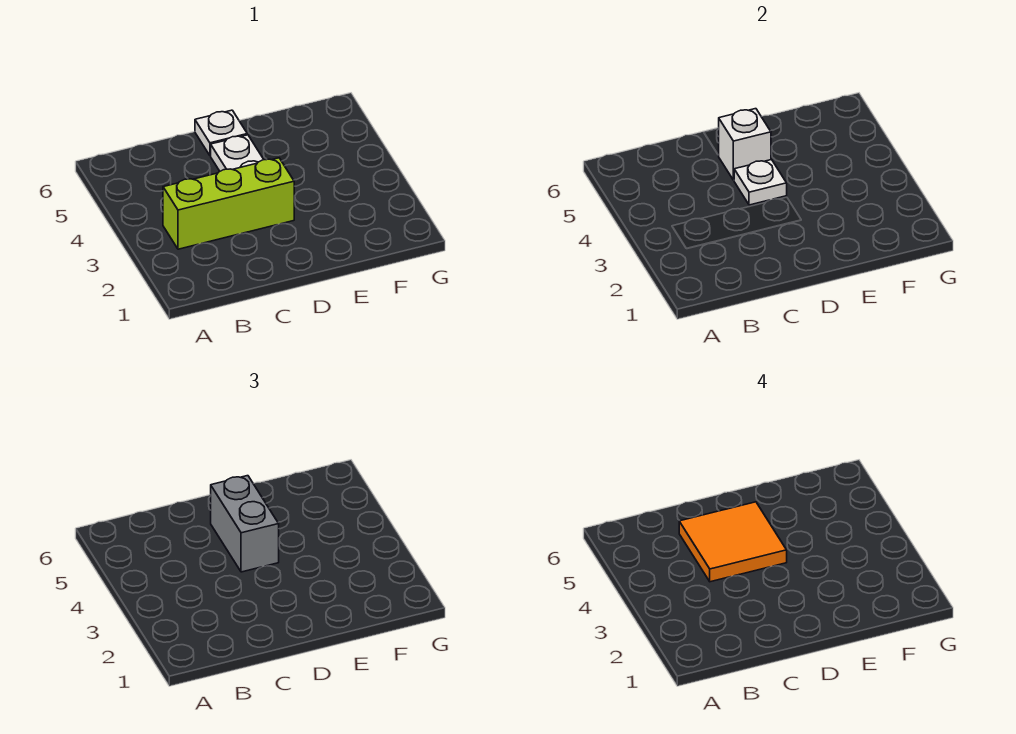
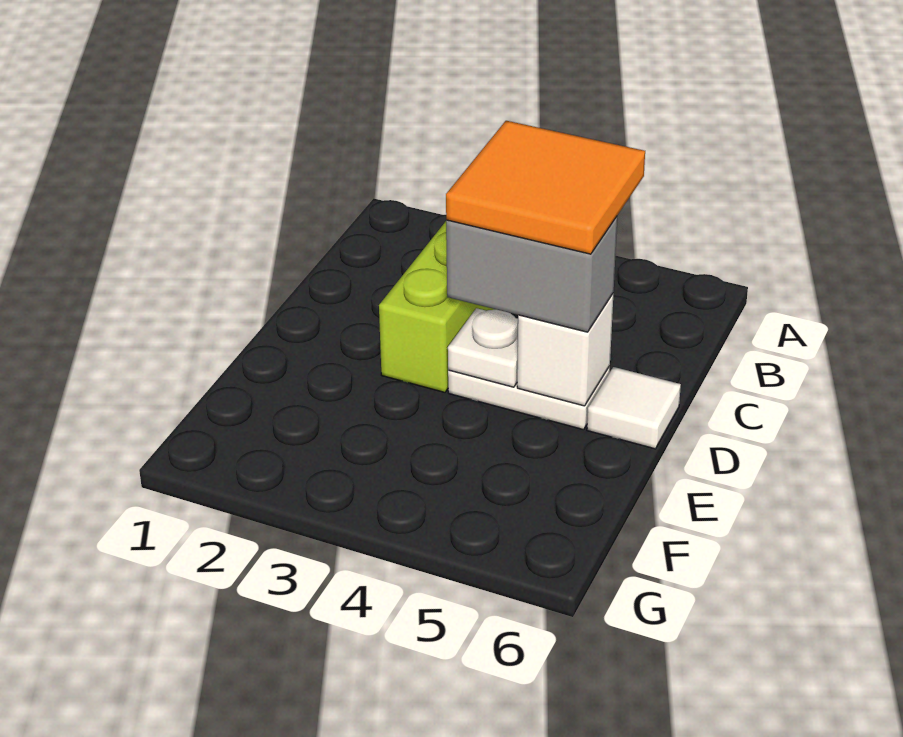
white plate D6 level 1 -> white tile D6 level 1

